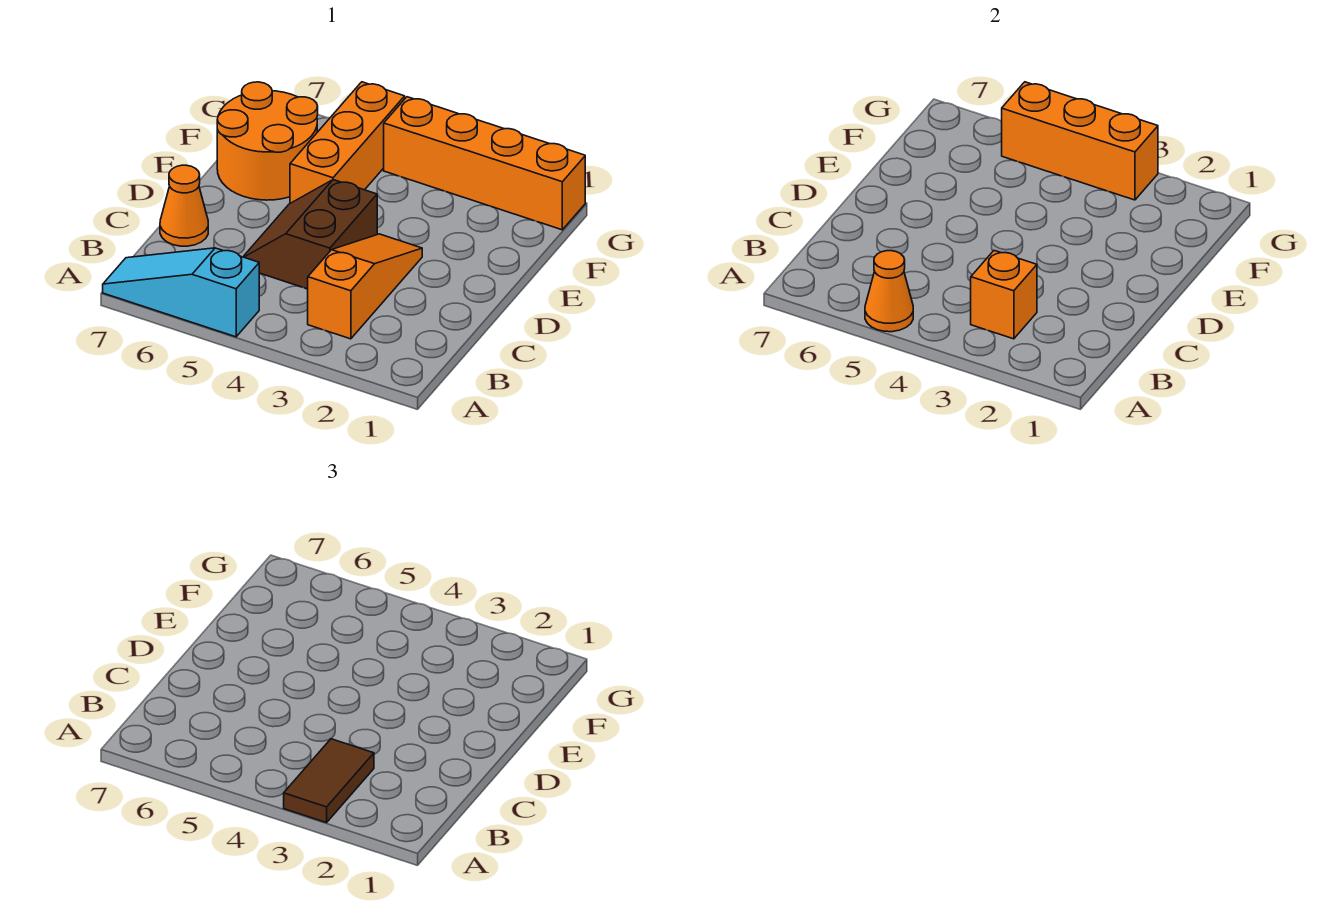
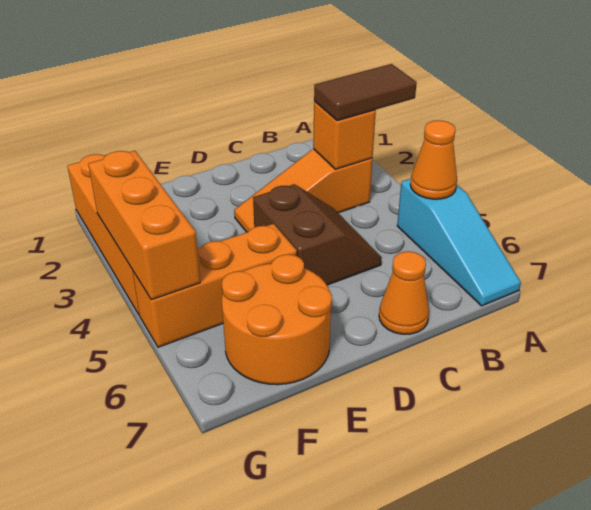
brown slope C4:D5 level 1 top 4 -> brown slope C4:D5 level 1 top D

